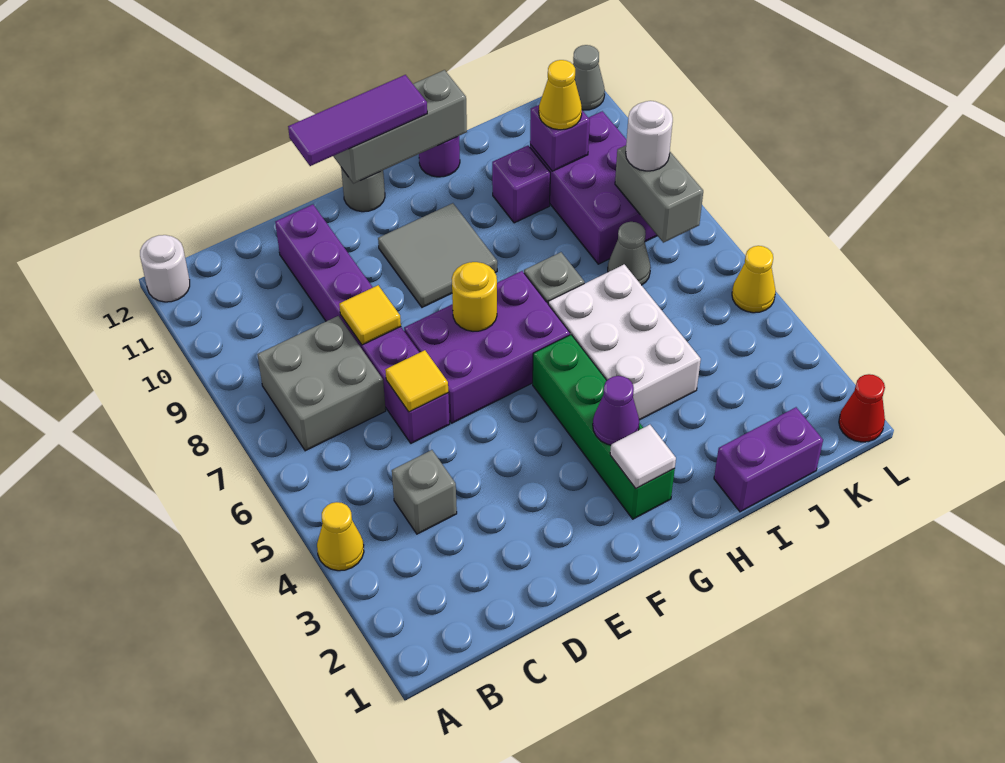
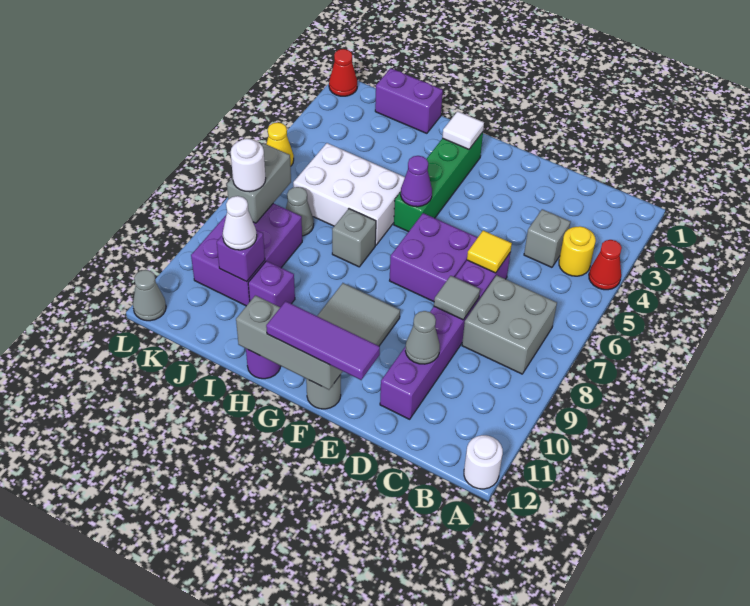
yellow cone A4 level 1 -> red cone A4 level 1
yellow tile D8 level 2 -> grey tile D8 level 2
none -> grey cone D10 level 2
purple brick E6:G7 level 1 -> purple brick E6:F7 level 1
yellow round brick F7 level 2 -> yellow round brick B4 level 1
purple cone G3 level 2 -> purple cone G5 level 2
white brick H4:I6 level 1 -> white brick H5:J6 level 1
yellow cone J10 level 3 -> white cone J10 level 3

